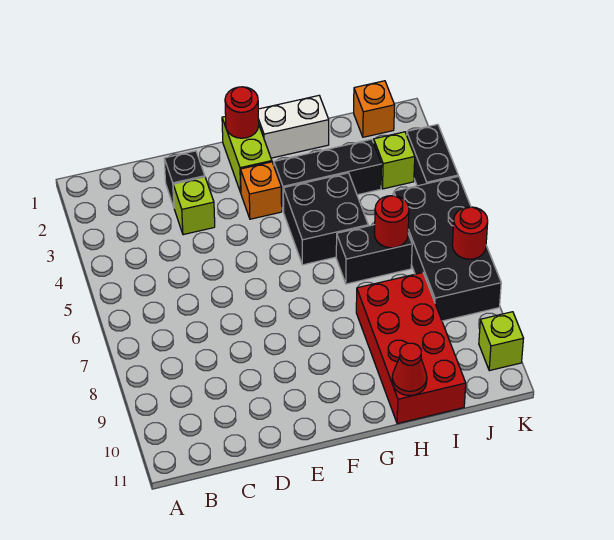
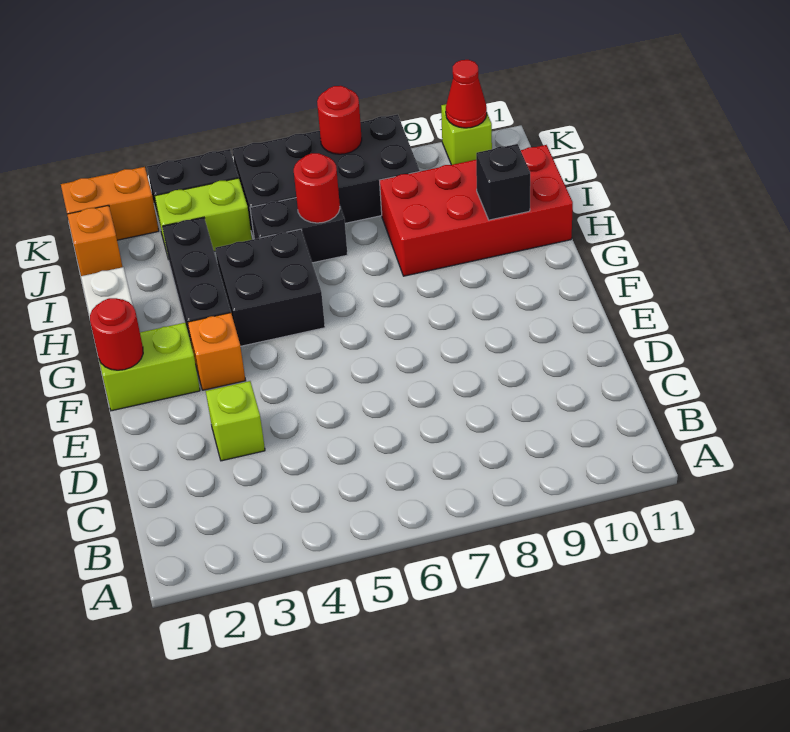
black brick D2 level 1 -> black brick H10 level 2
black brick H6:I6 level 1 -> black brick I5:I6 level 1
red cone H11 level 2 -> red cone K10 level 2
lime brick J3 level 1 -> lime brick J3:J4 level 1
none -> orange brick K1:K2 level 1

